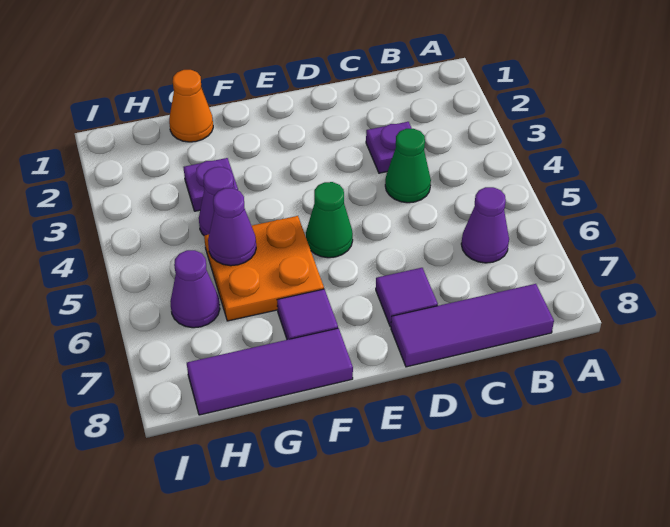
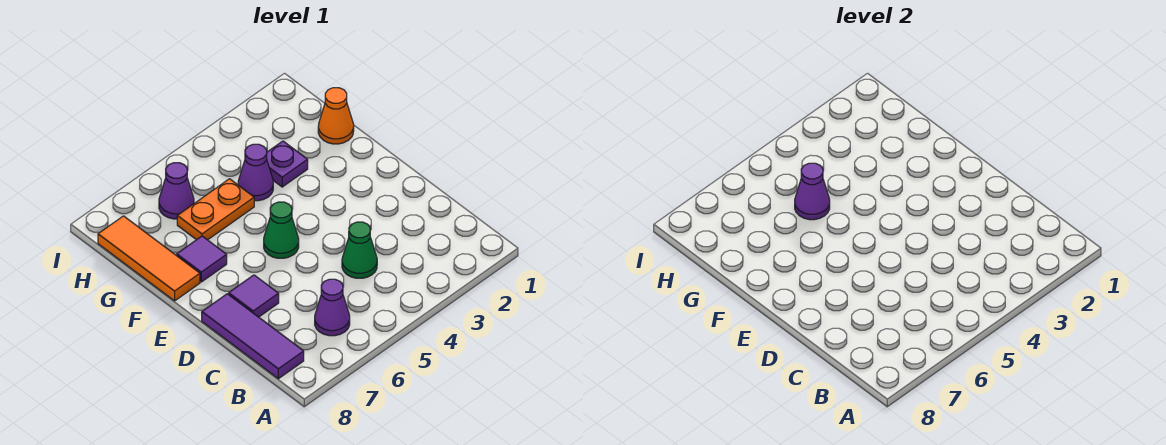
purple plate C3 level 1 -> none
orange plate F5:G6 level 1 -> orange plate G5:G6 level 1
purple tile F8:H8 level 1 -> orange tile F8:H8 level 1

